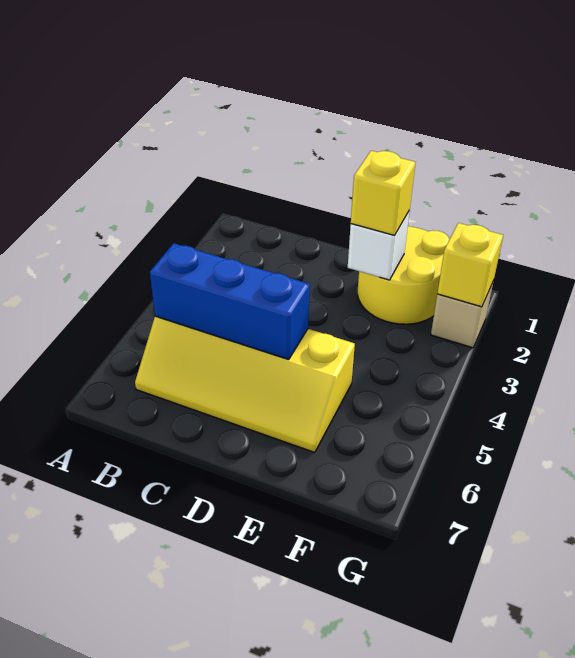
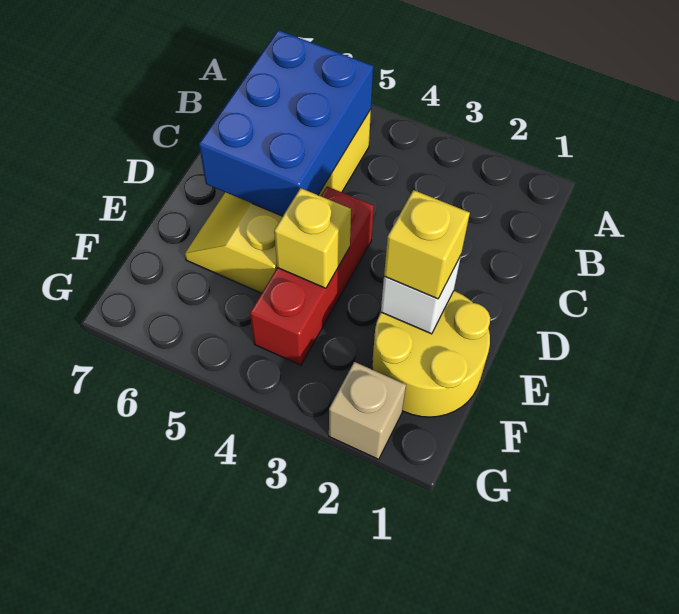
blue brick B5:D5 level 2 -> blue brick B5:D6 level 2
none -> red brick D4:F4 level 1
yellow brick G2 level 2 -> yellow brick E4 level 2

